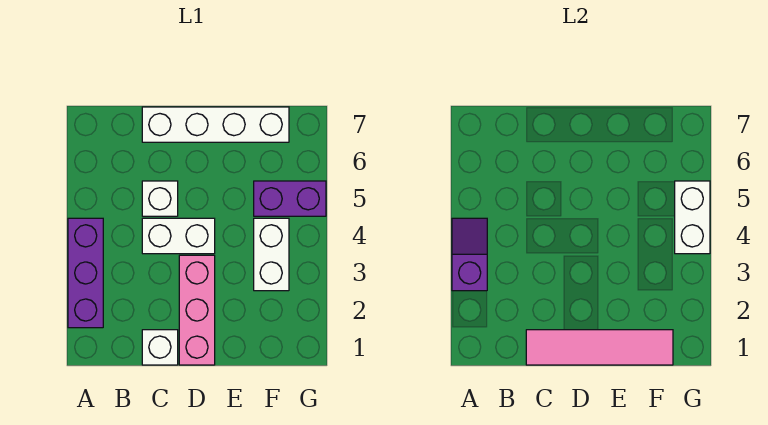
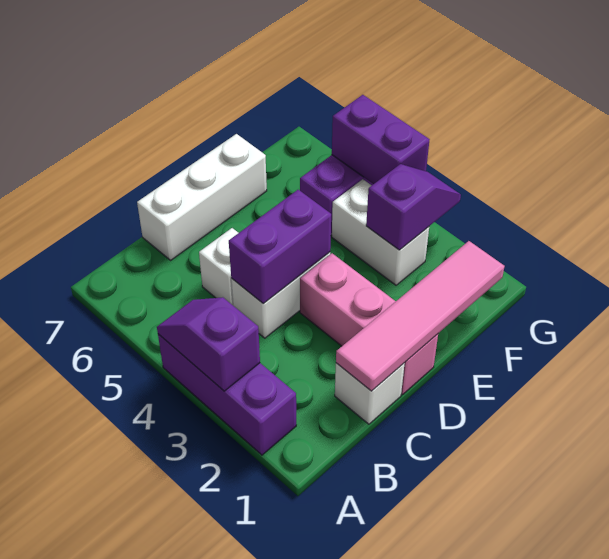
none -> purple brick C4:D4 level 2
white brick C7:F7 level 1 -> white brick C7:E7 level 1
none -> purple slope F3:G3 level 2 top F
white brick G4:G5 level 2 -> purple brick G4:G5 level 2

